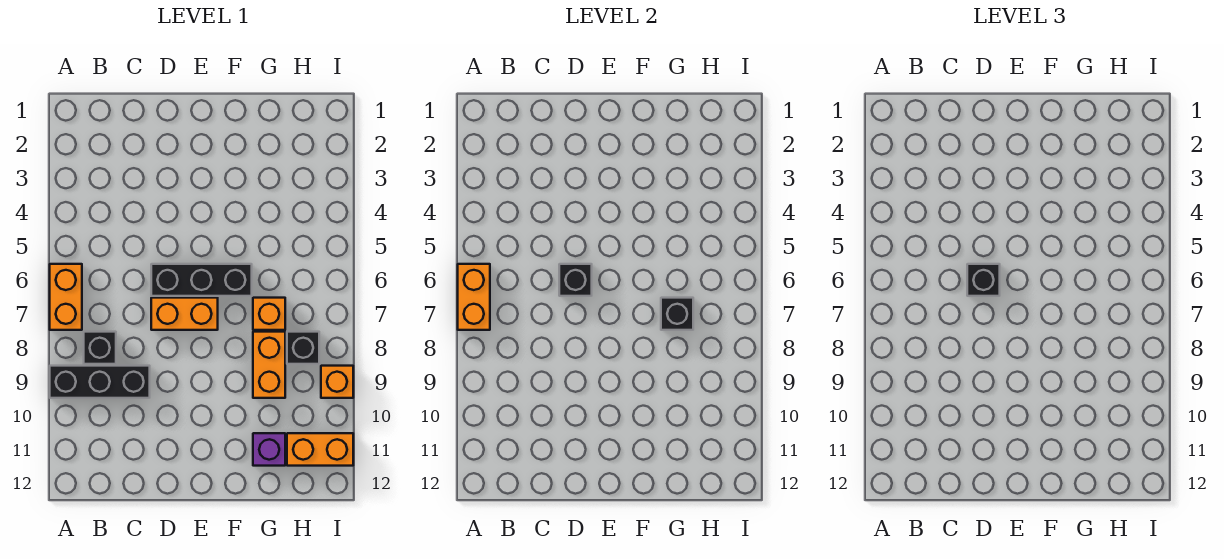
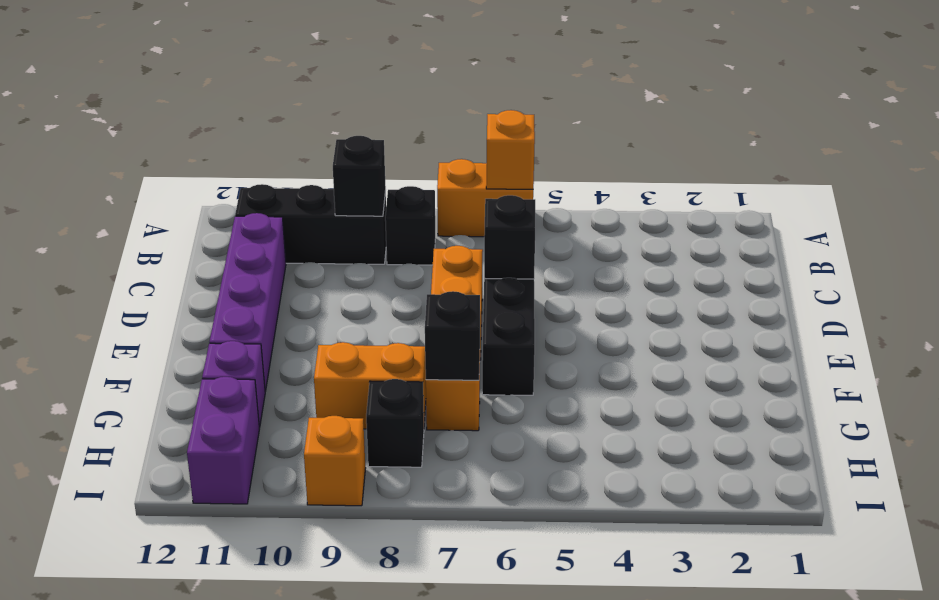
orange brick A6:A7 level 2 -> orange brick A6 level 2
black brick A9:C9 level 1 -> black brick B9:B11 level 1
none -> purple brick C11:F11 level 1
black brick D6 level 3 -> black brick B9 level 2
orange brick H11:I11 level 1 -> purple brick H11:I11 level 1

